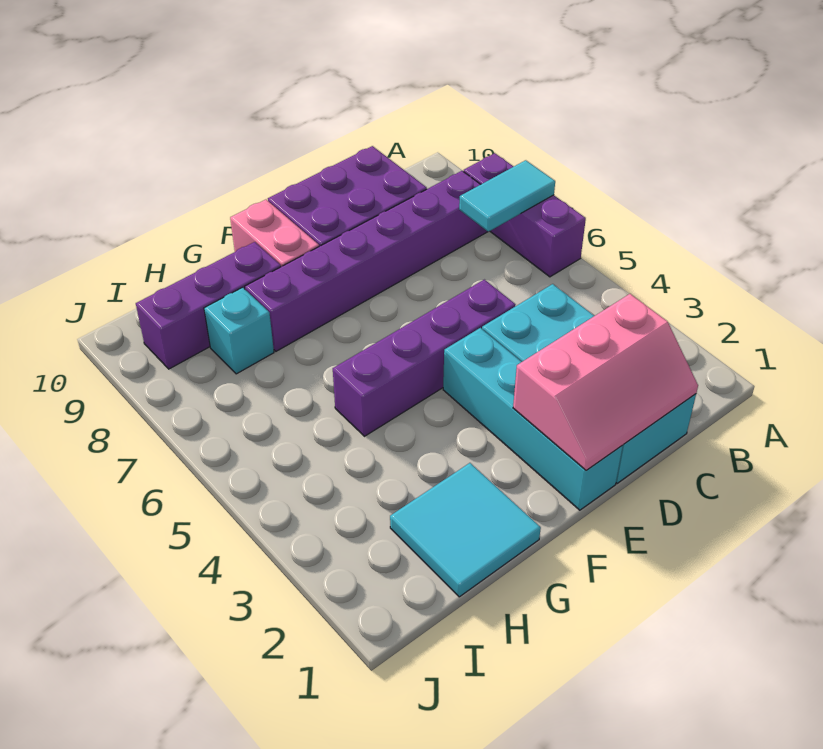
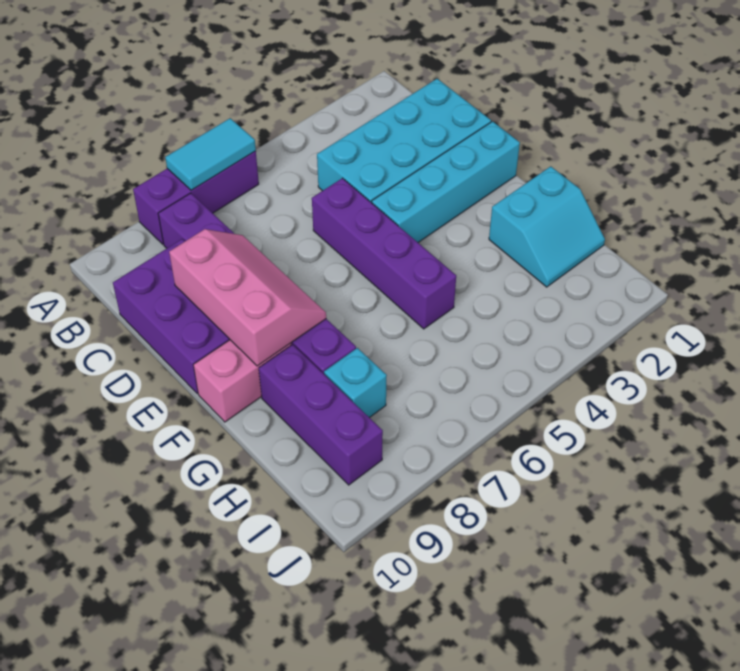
cyan tile A7:B7 level 2 -> cyan tile A6:A7 level 2
pink slope C1:E2 level 2 top 2 -> pink slope D8:F9 level 2 top 9
cyan tile G1:H2 level 1 -> cyan slope G1:H2 level 1 top G

